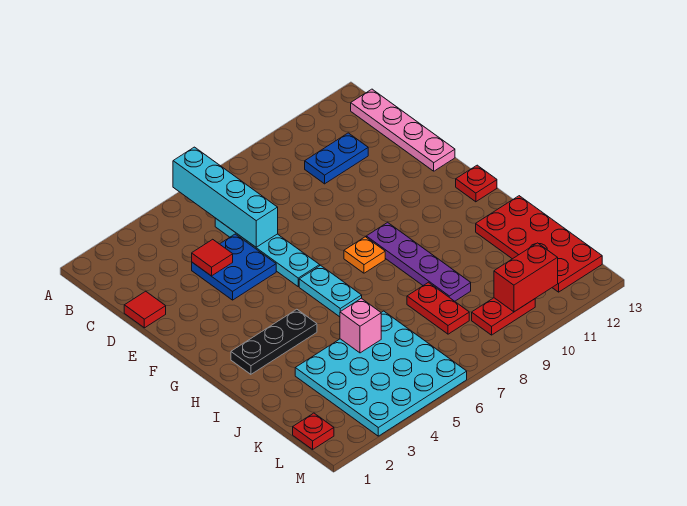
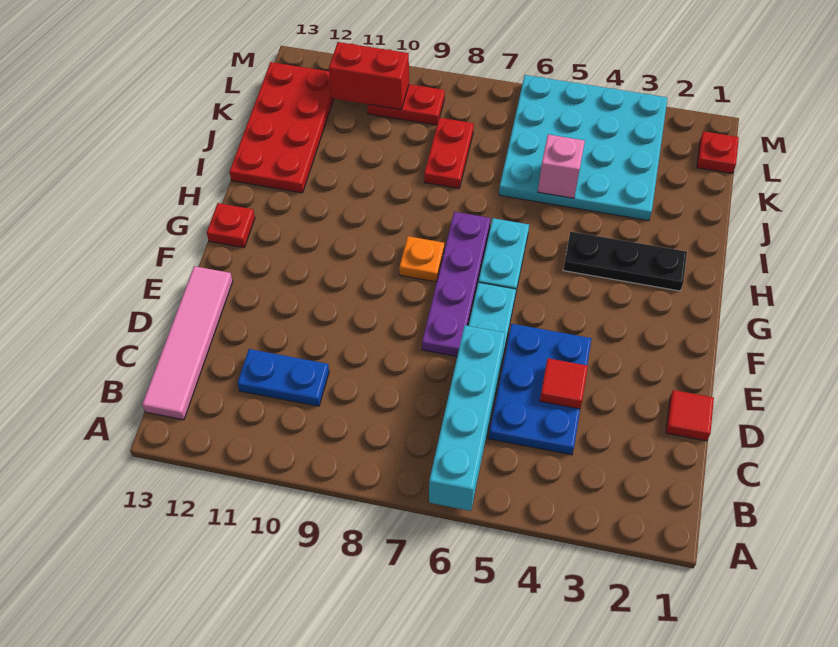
pink plate B13:E13 level 1 -> pink tile B13:E13 level 1
blue plate D4:E5 level 1 -> blue plate C4:E5 level 1
purple plate G9:J9 level 1 -> purple plate E7:H7 level 1

